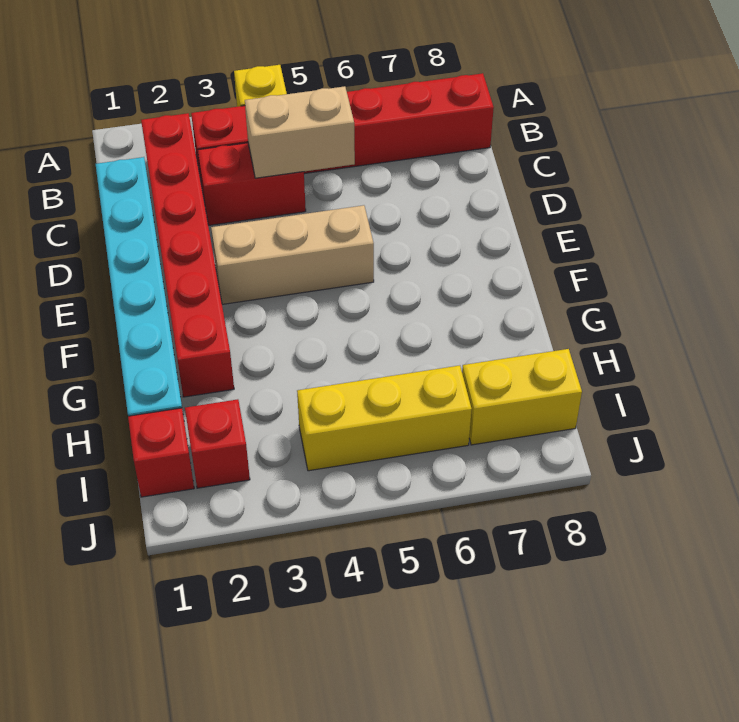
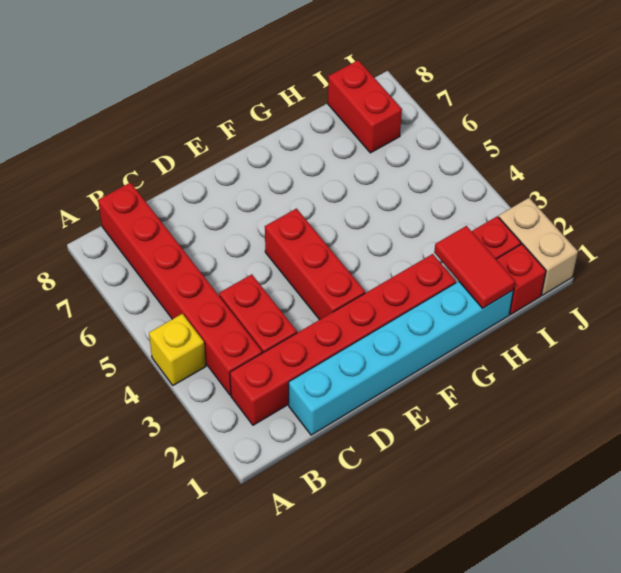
tan brick C4:C5 level 2 -> tan brick J1:J2 level 1
tan brick E3:E5 level 1 -> red brick E3:E5 level 1
none -> red tile H1:H2 level 2
yellow brick I4:I6 level 1 -> none
yellow brick I7:I8 level 1 -> red brick I7:I8 level 1

